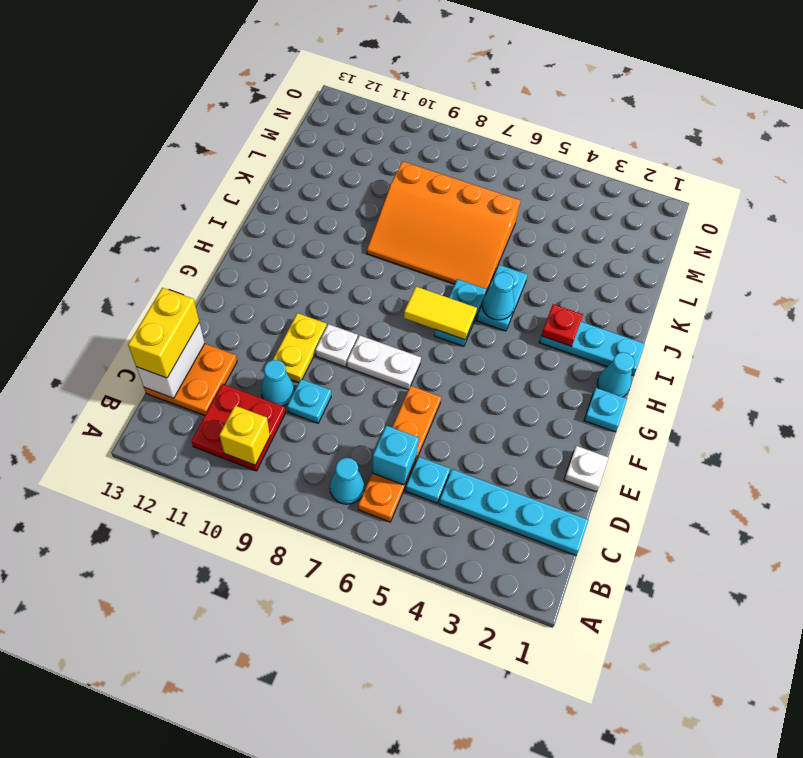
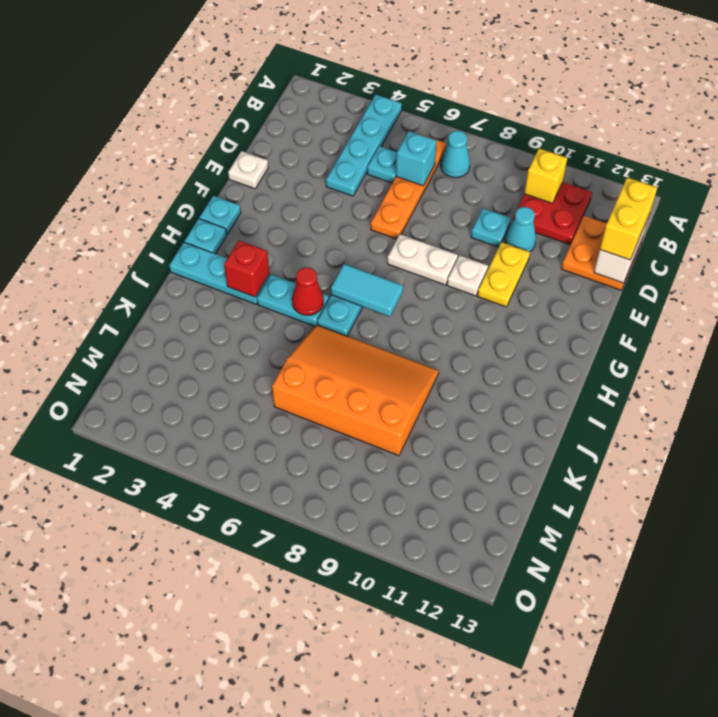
cyan plate C1:C4 level 1 -> cyan plate A4:D4 level 1
cyan cone H1 level 1 -> cyan plate H1 level 1
yellow tile H6:H7 level 2 -> cyan tile H6:H7 level 2
red plate I3 level 2 -> red brick I3 level 2
cyan plate I5:J5 level 1 -> cyan plate I4:I5 level 1
cyan cone I5 level 2 -> red cone I5 level 2

